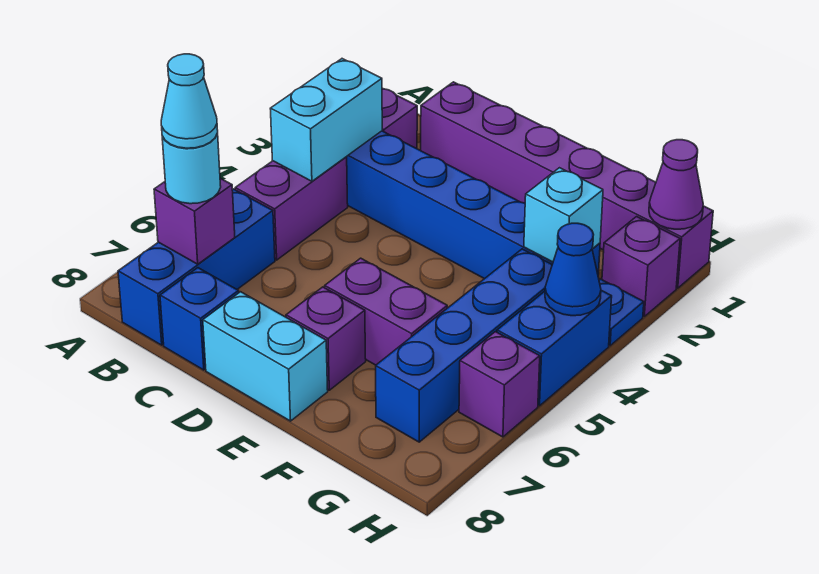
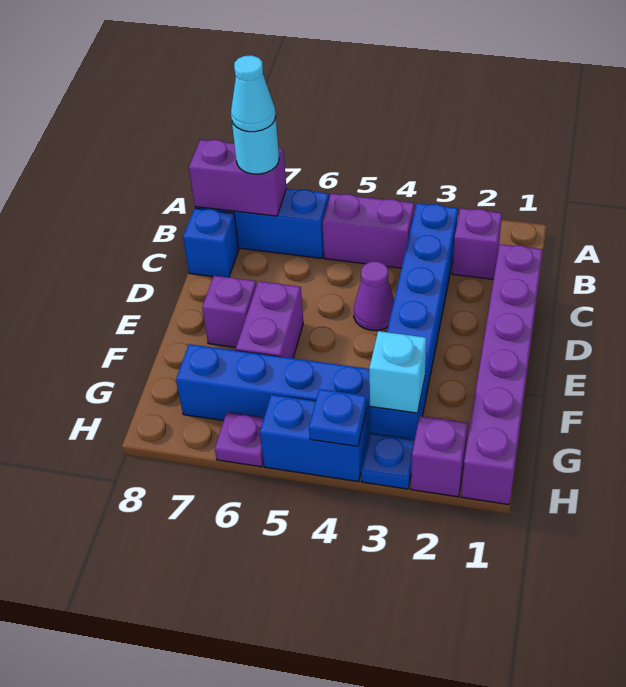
cyan brick B3:B4 level 2 -> none
purple brick B7 level 2 -> purple brick B7:B8 level 2
cyan brick D8:E8 level 1 -> none
purple cone H1 level 2 -> purple cone D4 level 1
blue cone H4 level 2 -> blue plate H4 level 2
purple brick H6 level 1 -> purple plate H6 level 1

